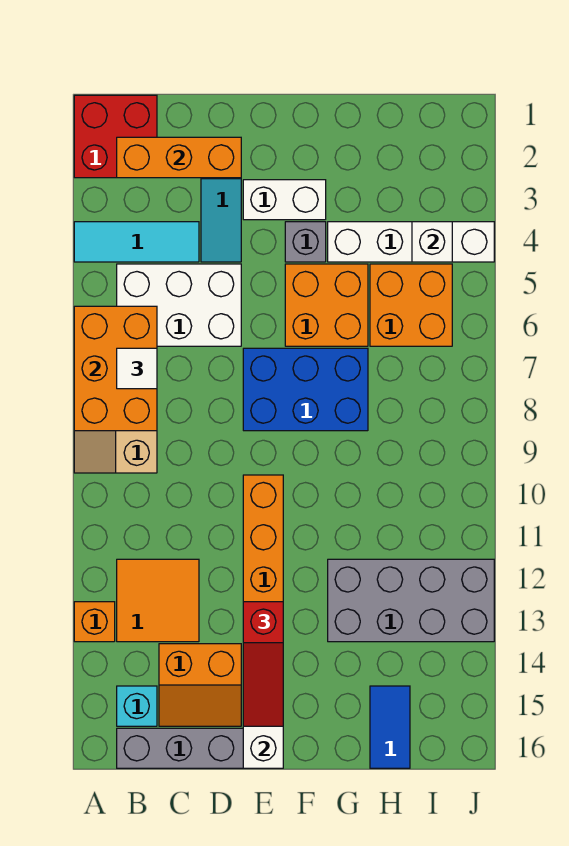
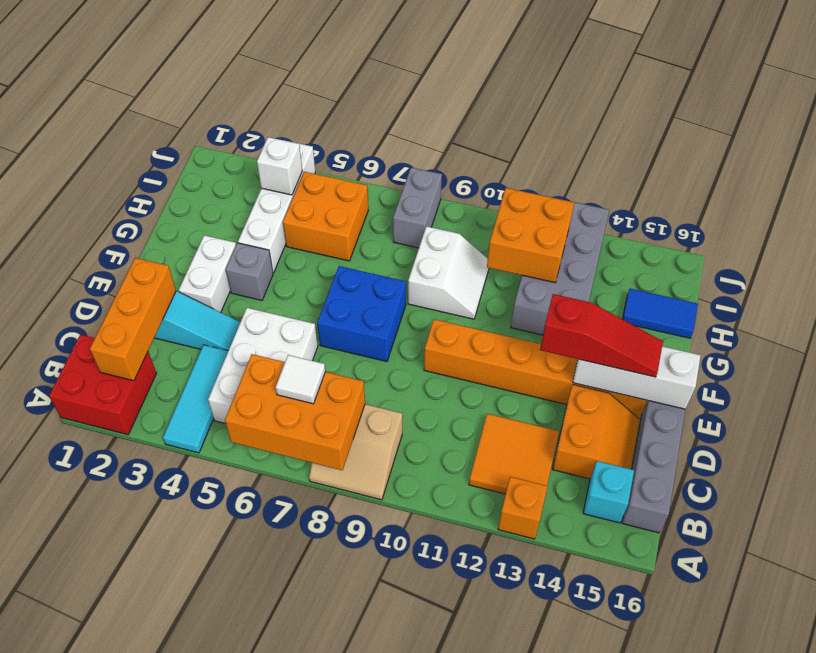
blue brick E7:G8 level 1 -> blue brick E7:F8 level 1
orange brick F5:G6 level 1 -> orange brick H11:I12 level 2
none -> white slope G9:H10 level 1 top 9
none -> grey brick I8:J8 level 1

